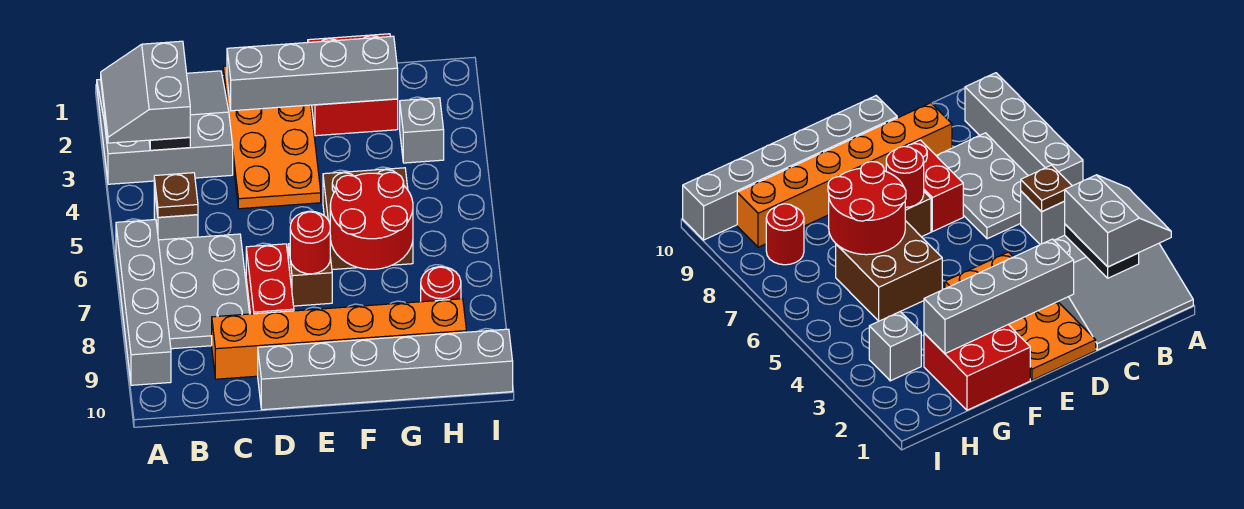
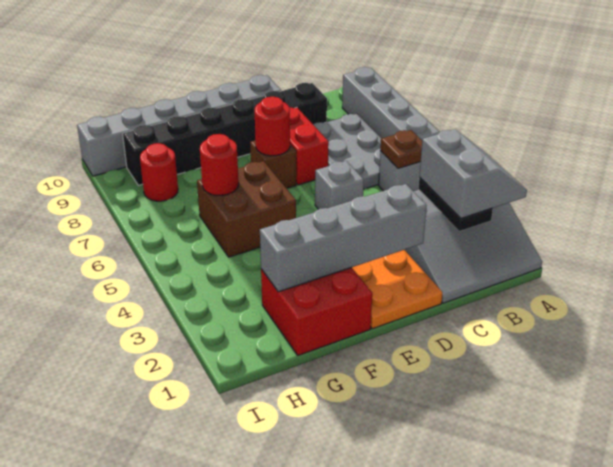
orange brick C9:H9 level 1 -> black brick C9:H9 level 1
red round brick F6:G7 level 2 -> red round brick G6 level 2
grey brick H3 level 1 -> grey brick D5 level 1

